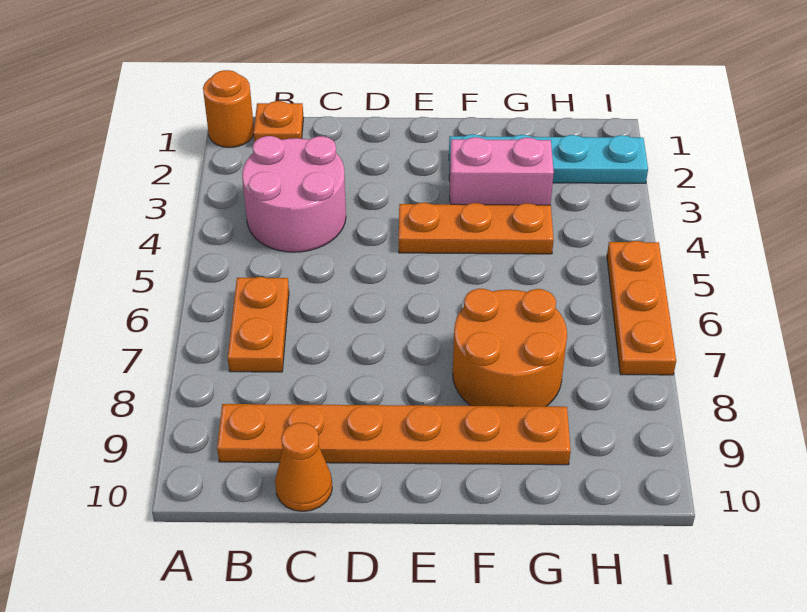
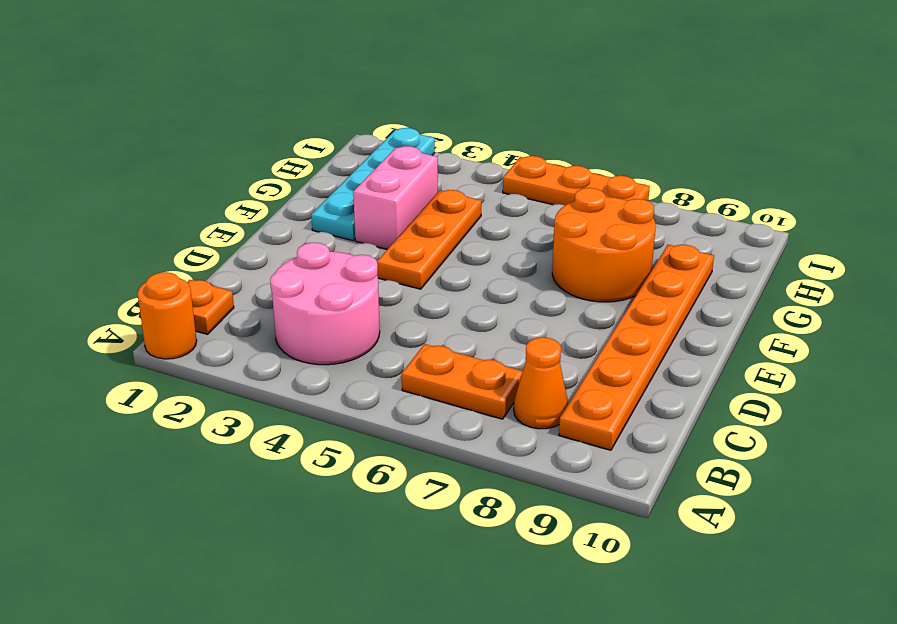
orange cone C10 level 1 -> orange cone B8 level 1

